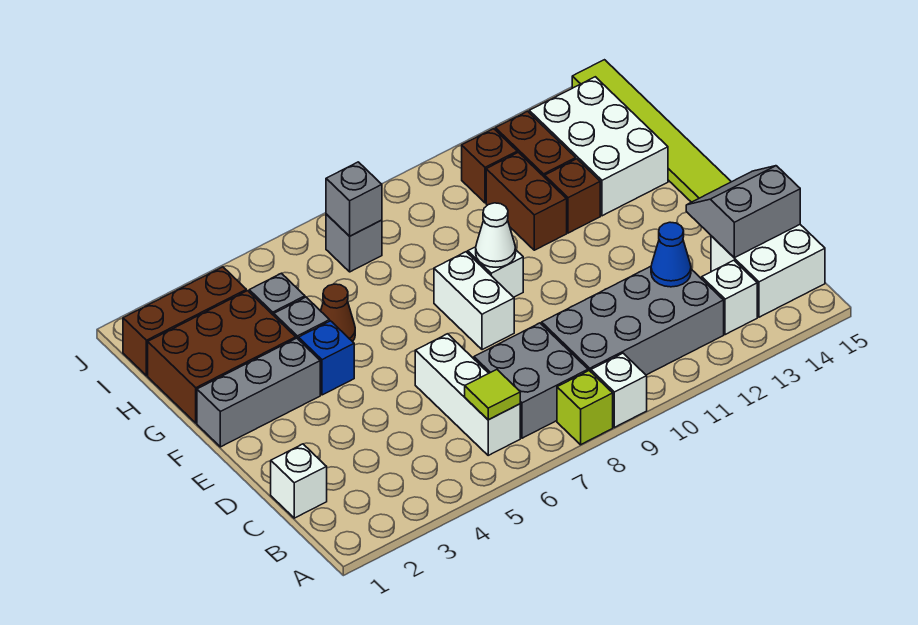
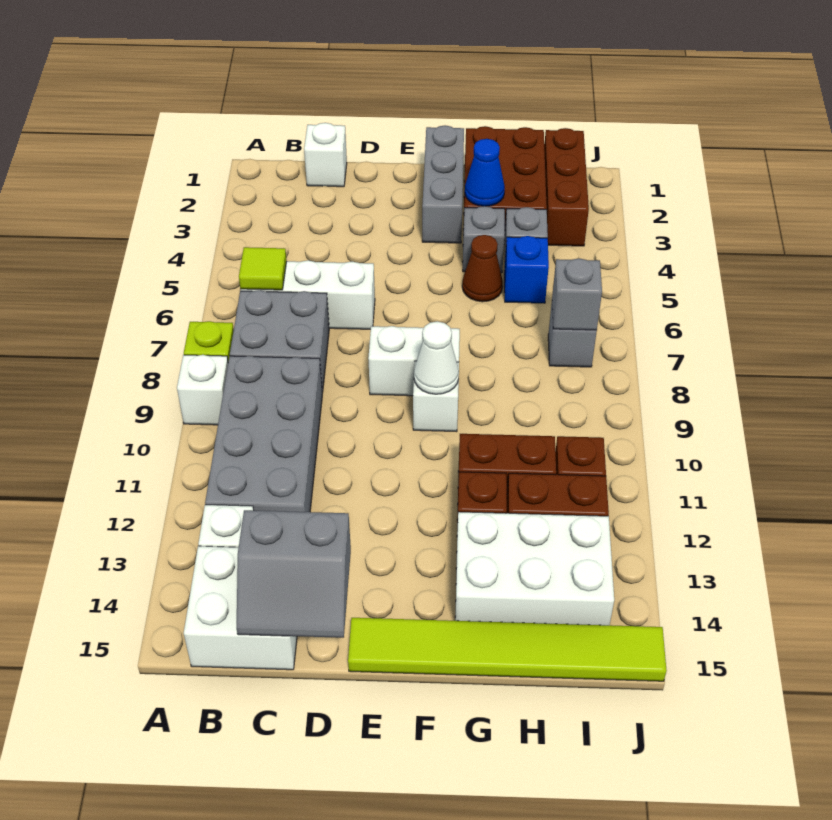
blue cone C12 level 2 -> blue cone G3 level 2
grey slope C14:D15 level 2 top C -> grey slope C14:D15 level 2 top 14
blue brick F4 level 1 -> blue brick H5 level 1

